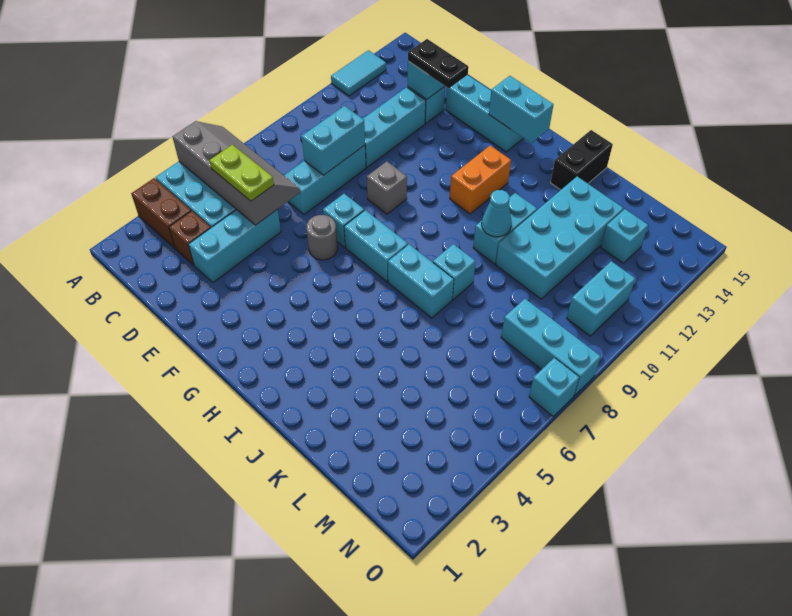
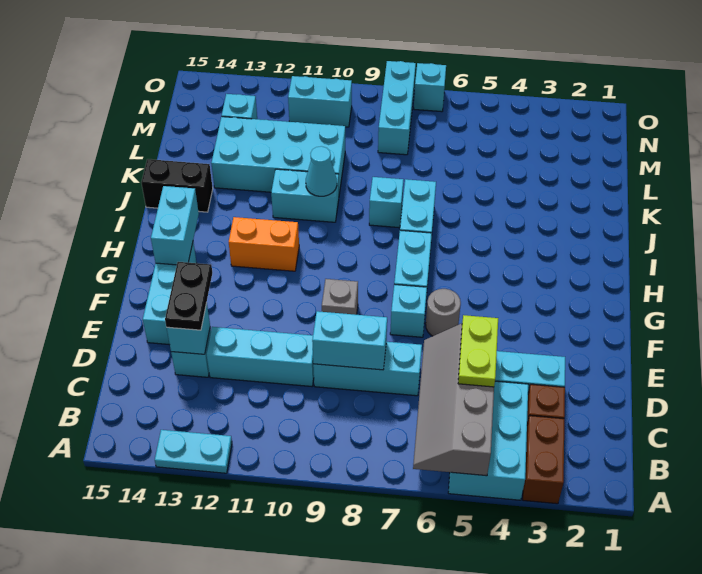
cyan tile A12:A13 level 1 -> cyan plate A12:A13 level 1

